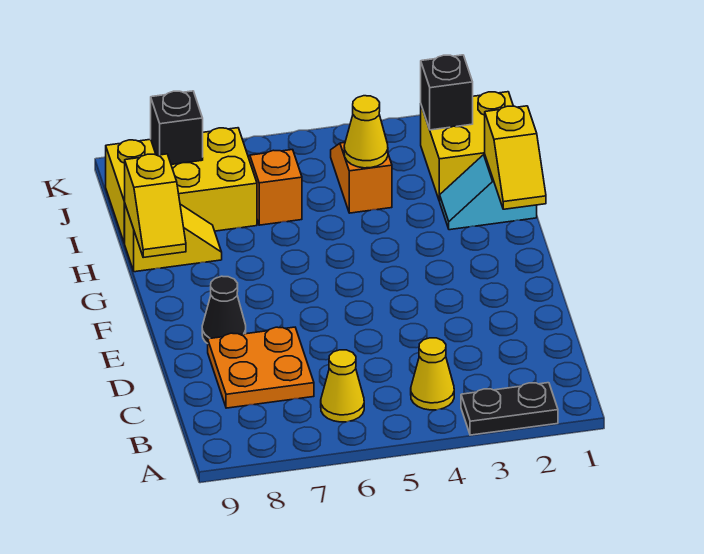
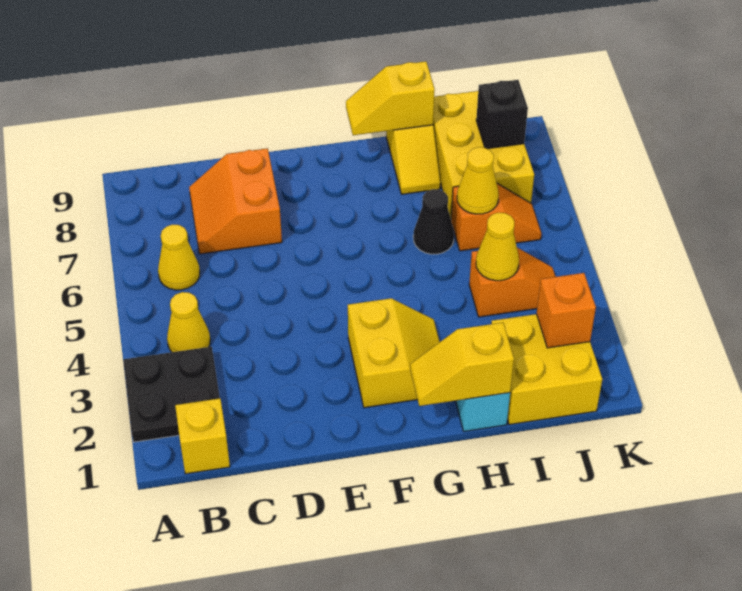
black plate A2:A3 level 1 -> black plate A2:B3 level 1
none -> yellow brick B1 level 1
orange plate C7:D8 level 1 -> orange slope C7:D8 level 1 top D
black cone E8 level 1 -> black cone H6 level 1
none -> yellow slope F2:G3 level 1 top F
none -> yellow cone I6 level 2
black brick J2 level 2 -> orange brick J2 level 2

